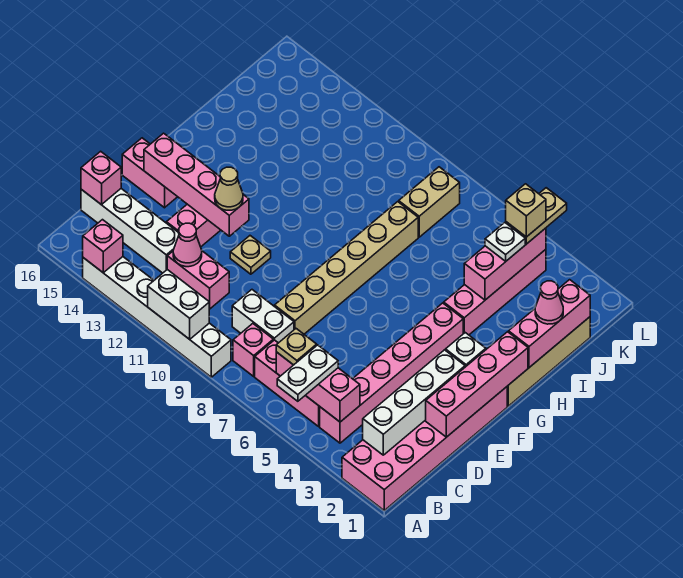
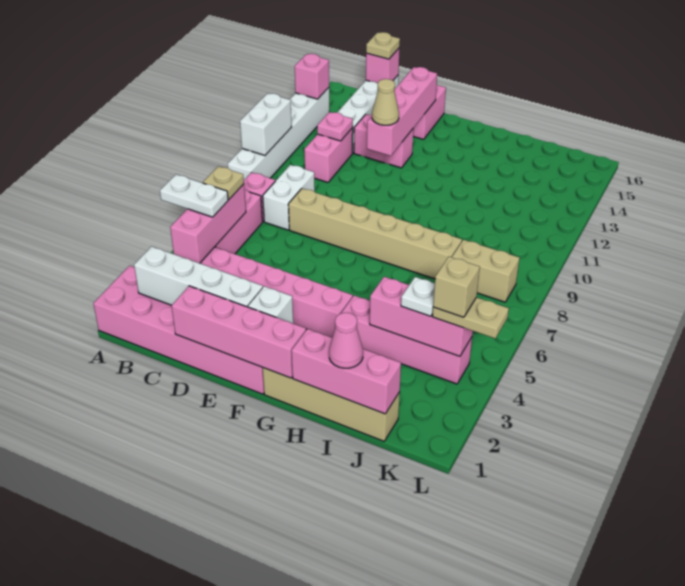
pink cone C12 level 2 -> pink plate C12 level 2
tan plate E11 level 1 -> tan plate C16 level 3

